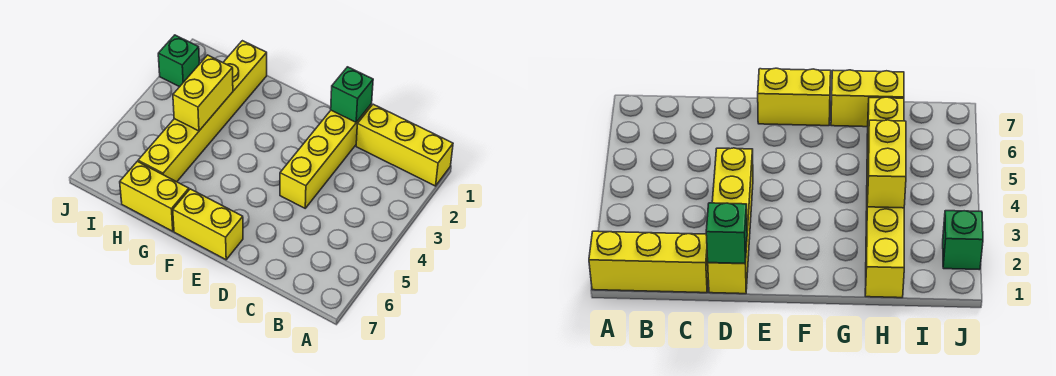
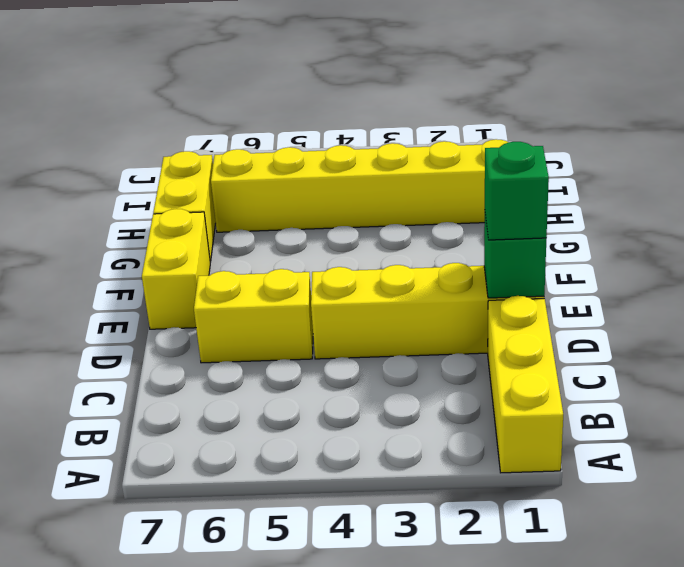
yellow brick H3:H4 level 2 -> yellow brick D5:D6 level 1
green brick J2 level 1 -> green brick D1 level 3

